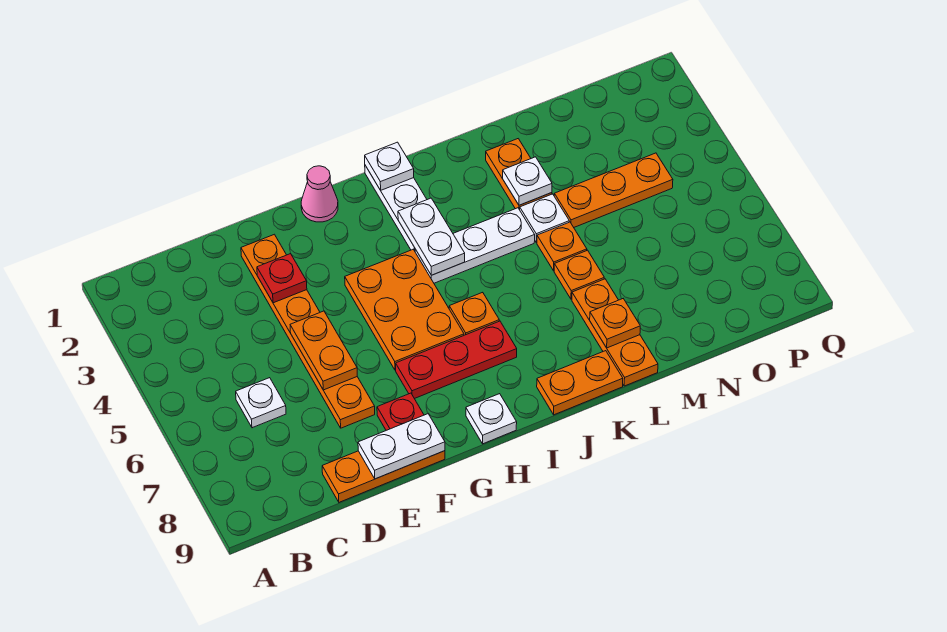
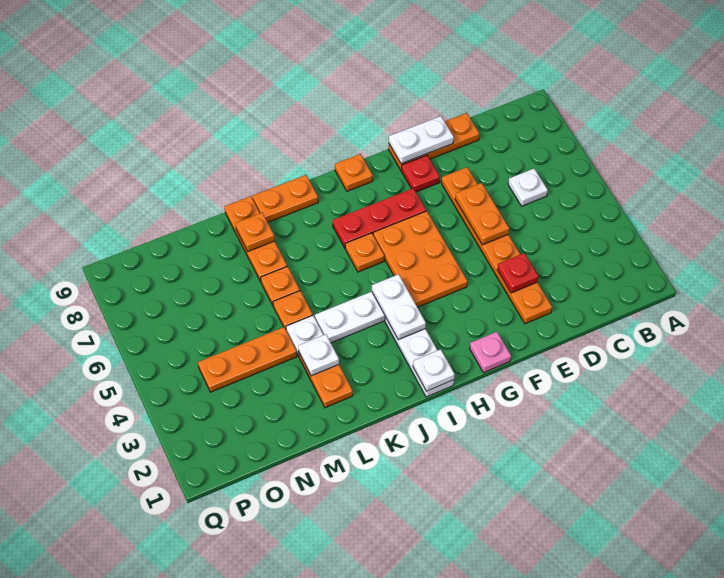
pink cone G1 level 1 -> pink plate G1 level 1
white plate H9 level 1 -> orange plate H9 level 1

